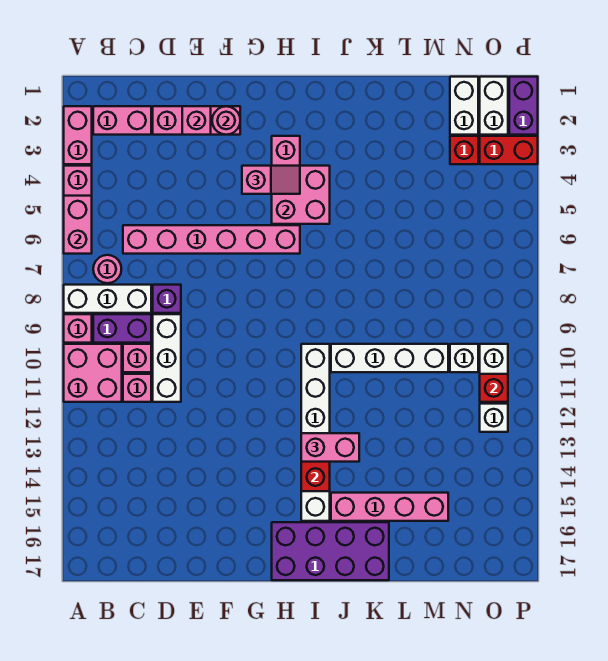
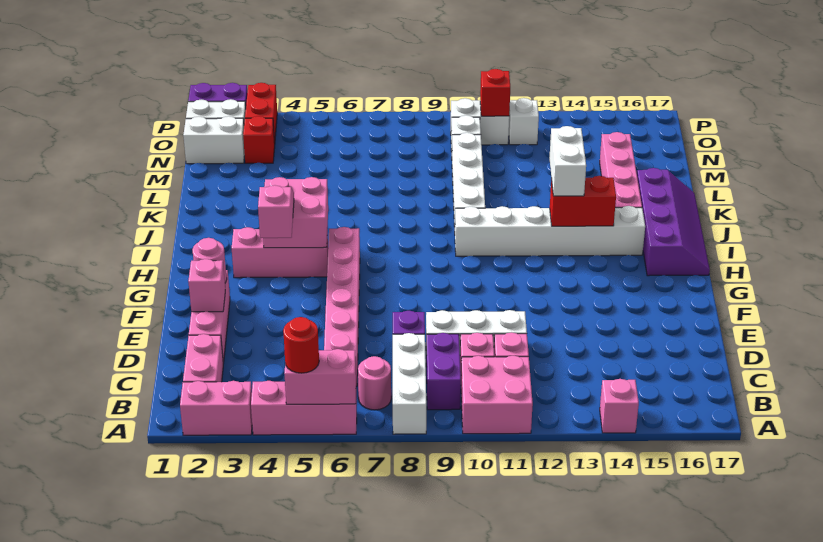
none -> red round brick A5 level 3
pink brick A9 level 1 -> pink brick A14 level 1
purple brick H16:K17 level 1 -> purple slope H16:K17 level 1 top 16
pink brick I13:J13 level 3 -> white brick I13:J13 level 3

